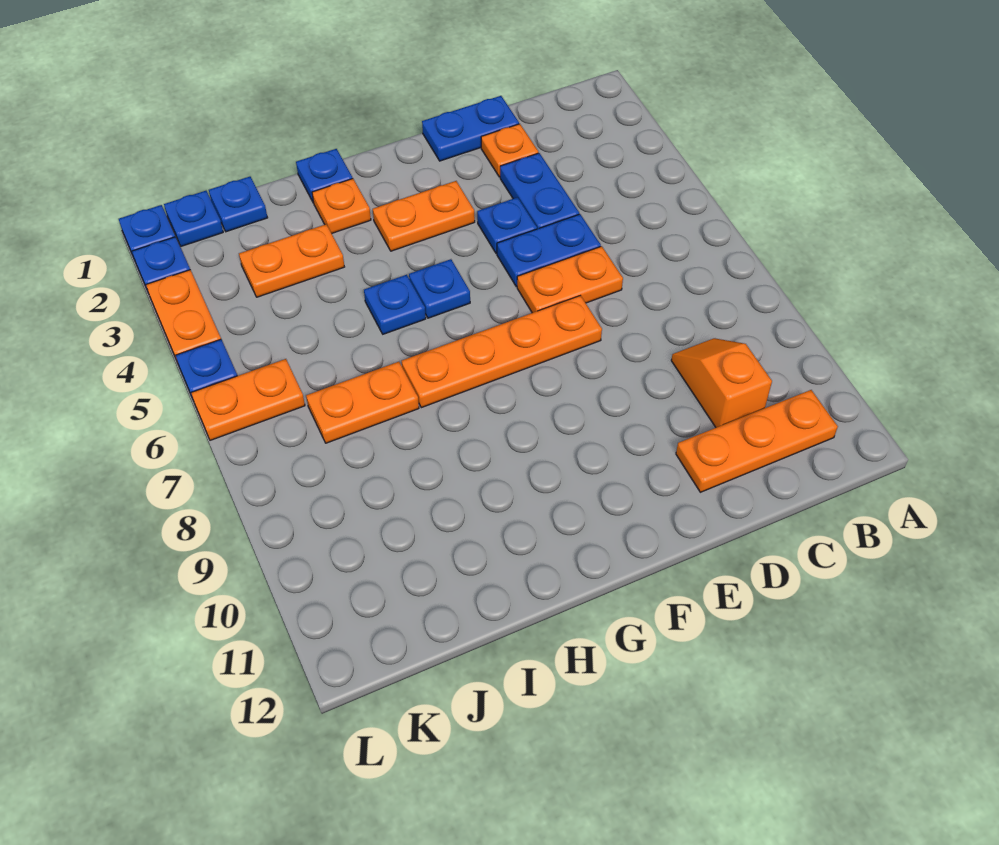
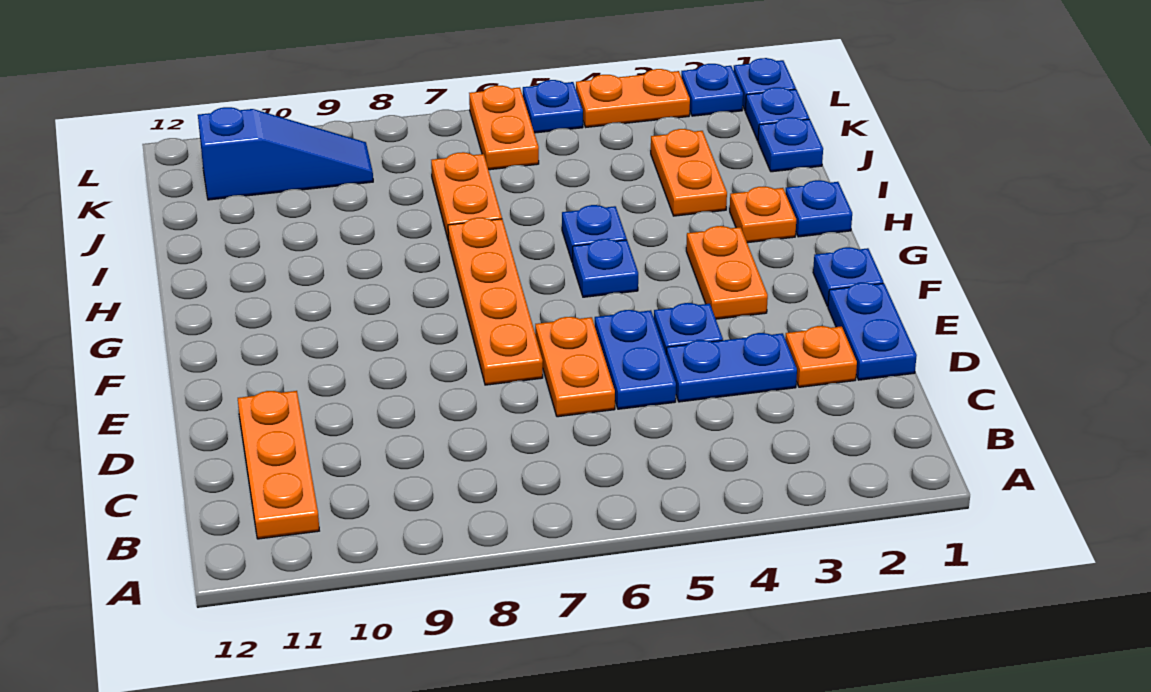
orange slope C9:C10 level 1 top 10 -> none
none -> blue plate F1 level 1
none -> blue slope K9:K11 level 1 top 11

